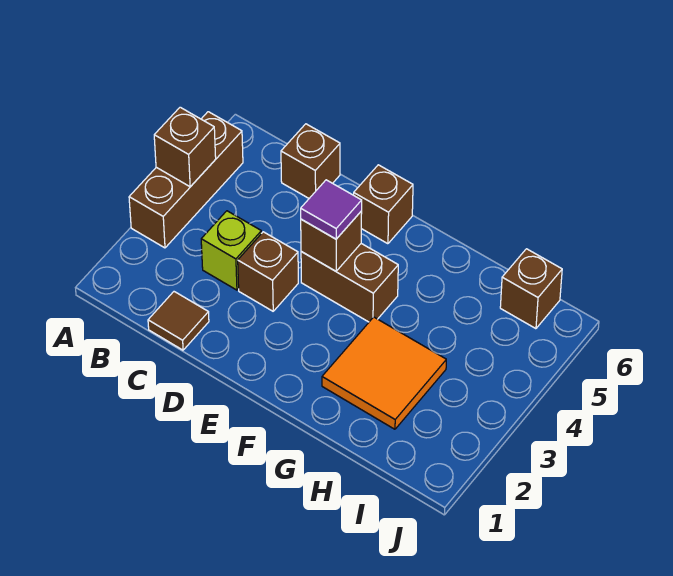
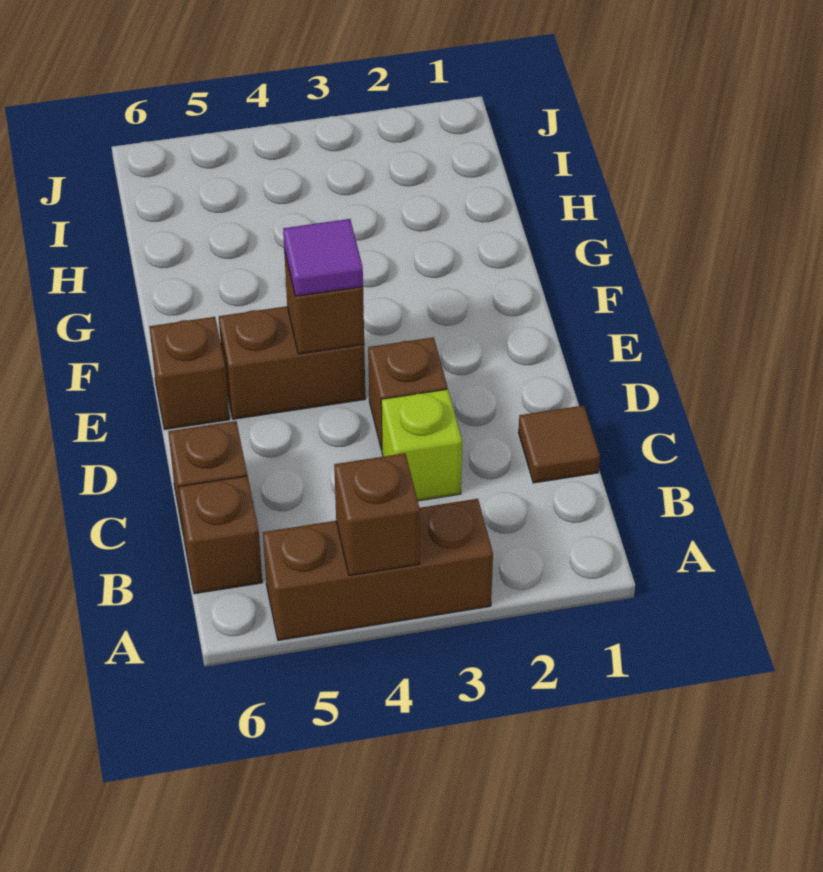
brown brick E4:F4 level 1 -> brown brick E4:E5 level 1
orange tile G2:H3 level 1 -> none
brown brick I6 level 1 -> brown brick B6 level 1

